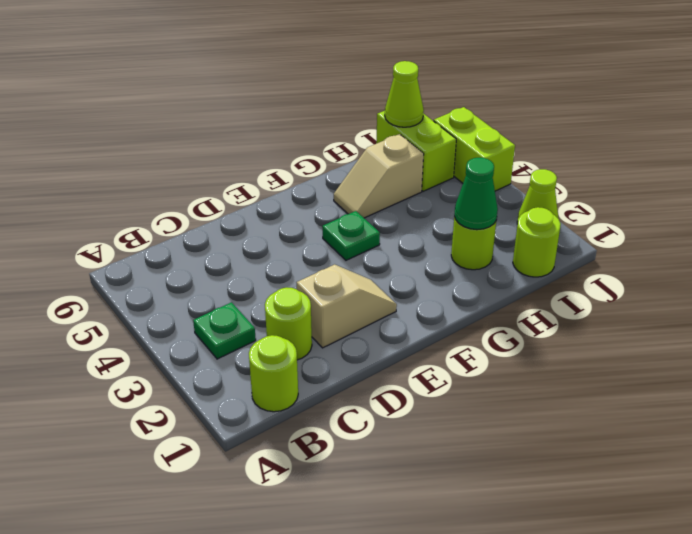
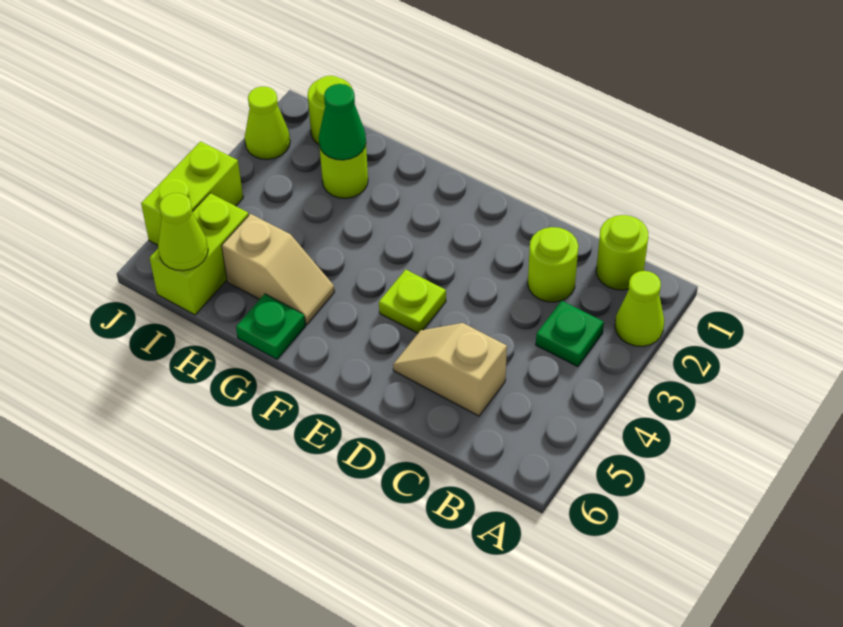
none -> lime cone A2 level 1
tan slope D2:E2 level 1 top D -> tan slope C5:D5 level 1 top C
none -> lime plate E4 level 1
green plate F4 level 1 -> green plate G6 level 1

